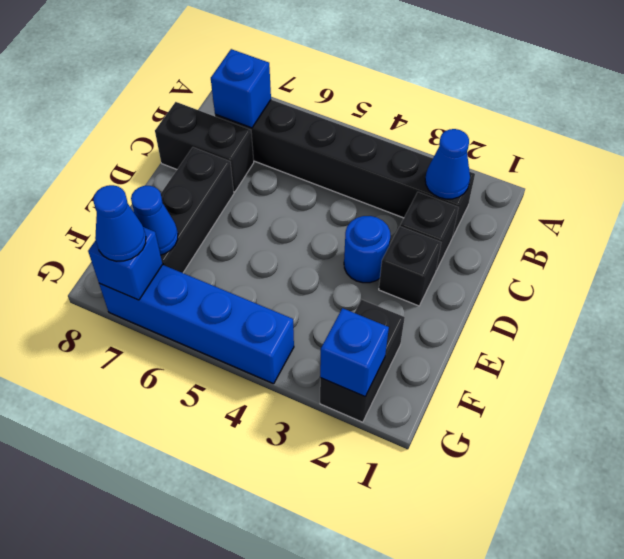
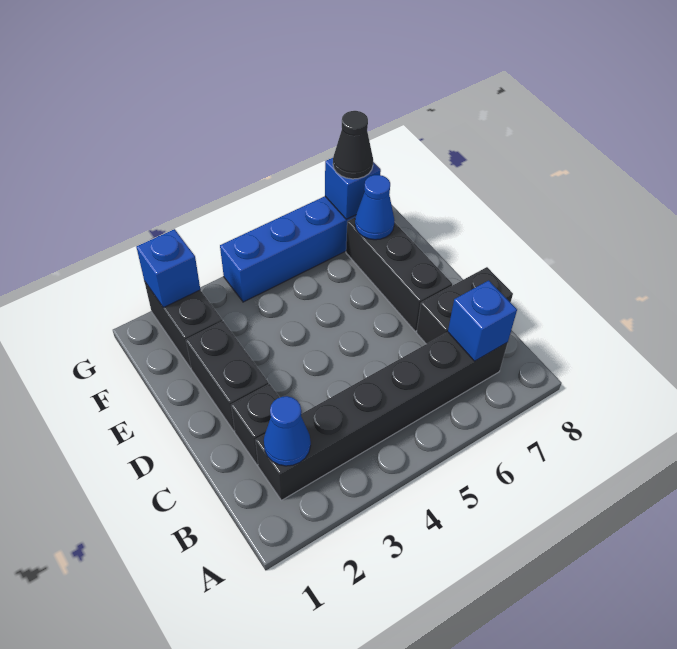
black brick D2 level 1 -> black brick D2:E2 level 1
blue round brick D3 level 1 -> none
blue cone G7 level 3 -> black cone G7 level 3

